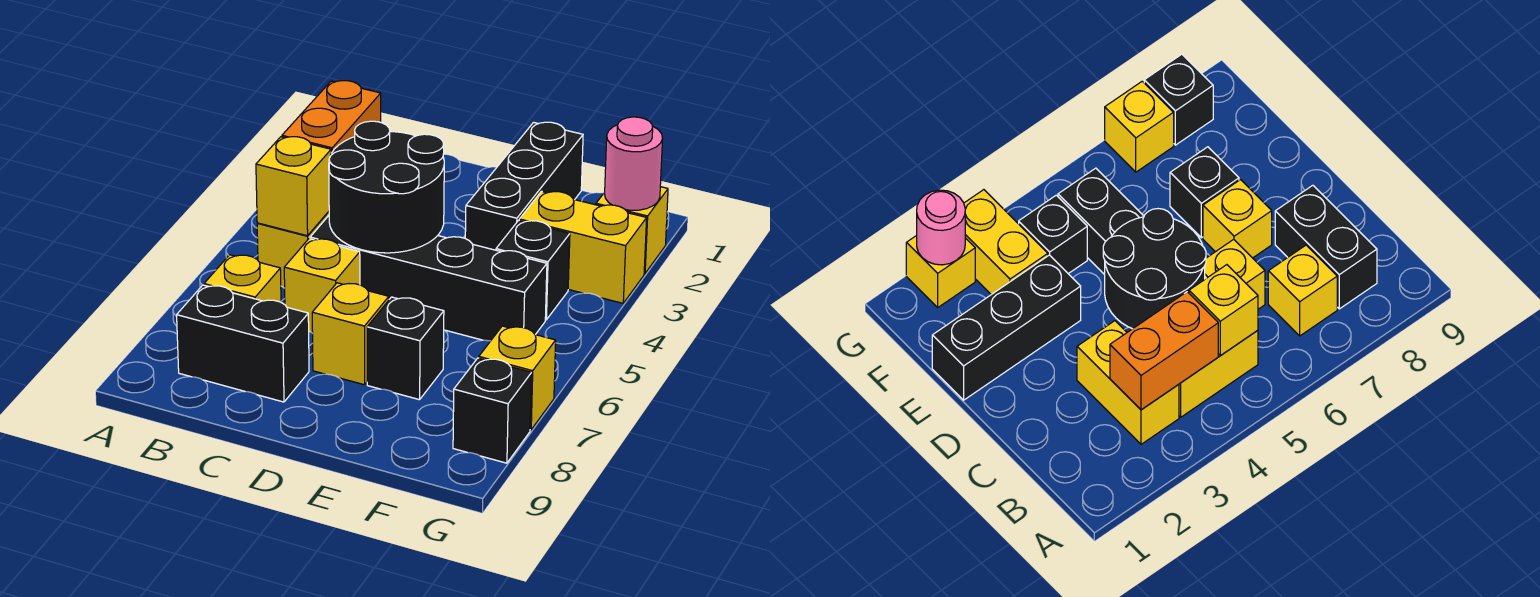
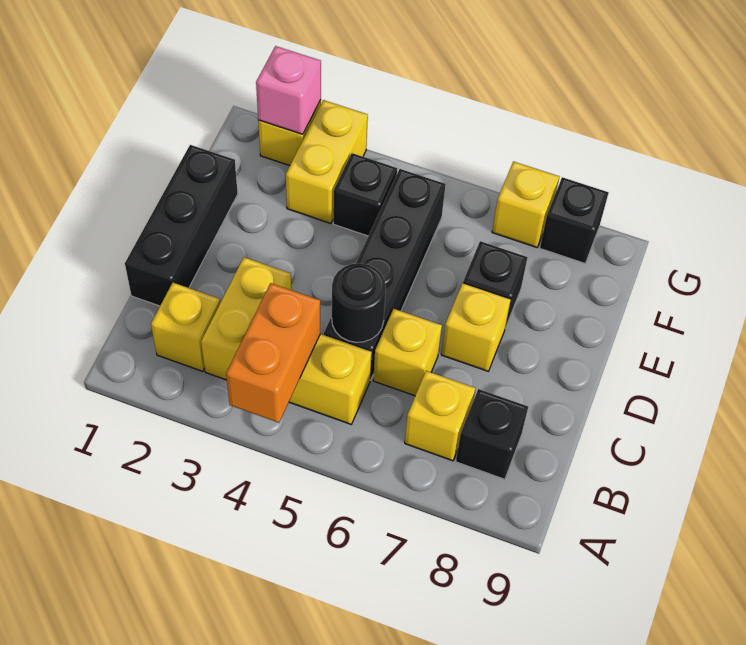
orange brick B3:B4 level 2 -> orange brick A4:B4 level 2
yellow brick B5 level 2 -> yellow brick B2 level 1
black brick B8:C8 level 1 -> black brick B8 level 1
black round brick C4:D5 level 2 -> black round brick C5 level 2
black brick E1:E3 level 1 -> black brick C1:E1 level 1
pink round brick G2 level 2 -> pink brick G2 level 2

